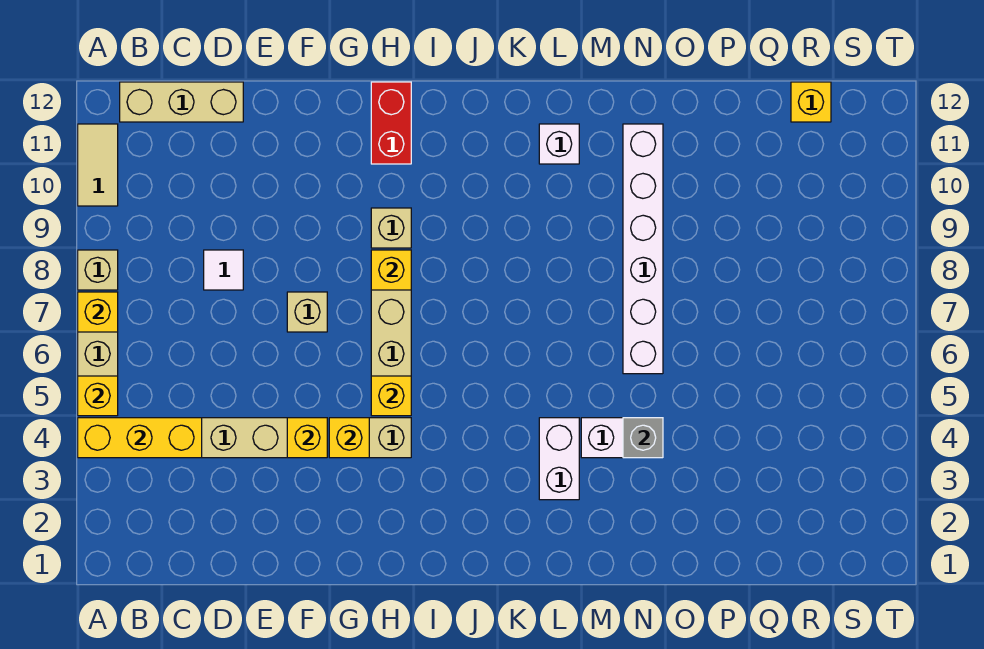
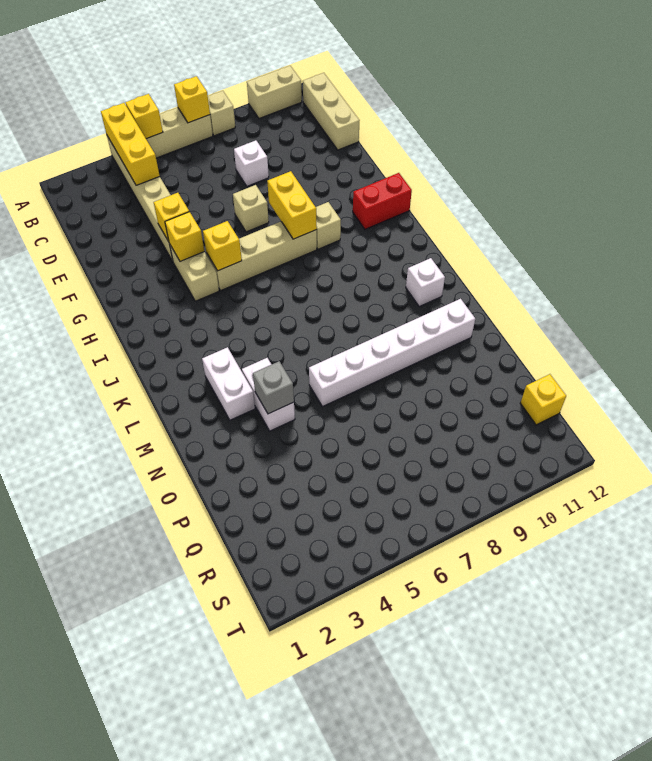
tan tile A10:A11 level 1 -> tan brick A10:A11 level 1
white tile D8 level 1 -> white brick D8 level 1
yellow brick H8 level 2 -> yellow brick G8:H8 level 2
white brick L3:L4 level 1 -> white brick L3:M3 level 1

